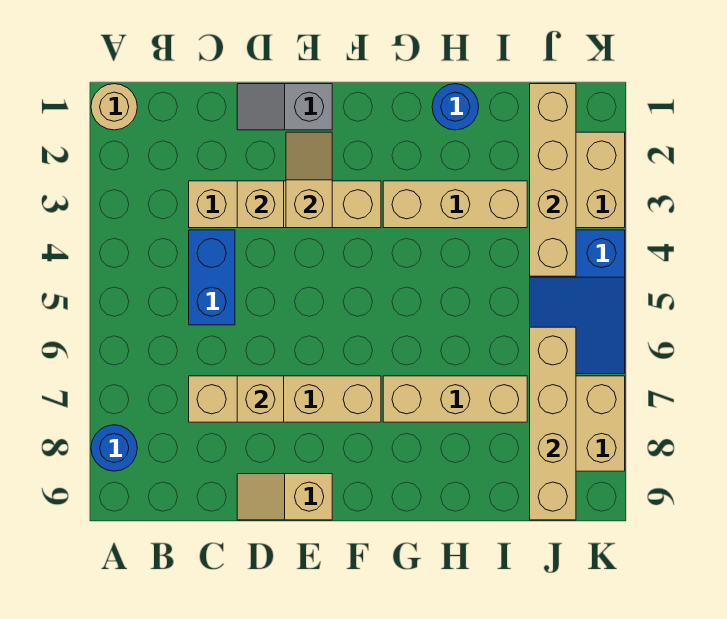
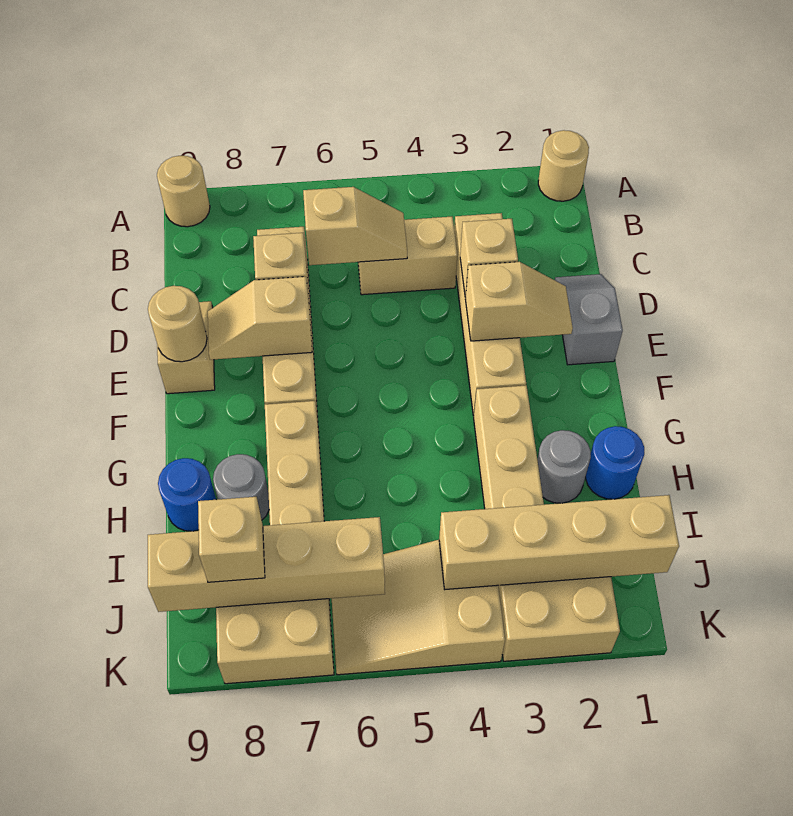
blue round brick A8 level 1 -> blue round brick H9 level 1
none -> tan round brick A9 level 1
blue brick C4:C5 level 1 -> tan brick C4:C5 level 1
none -> tan slope C5:C6 level 2 top 6
none -> tan slope E7:E8 level 2 top 7
none -> tan round brick E9 level 2
none -> grey round brick H2 level 1
none -> grey round brick H8 level 1
blue slope J4:K6 level 1 top 4 -> tan slope J4:K6 level 1 top 4
none -> tan brick J8 level 3

